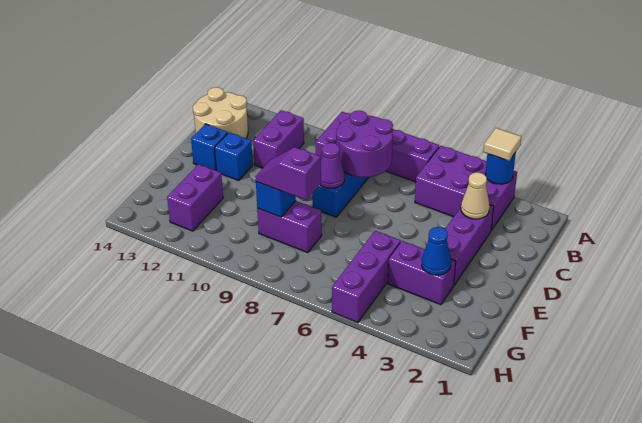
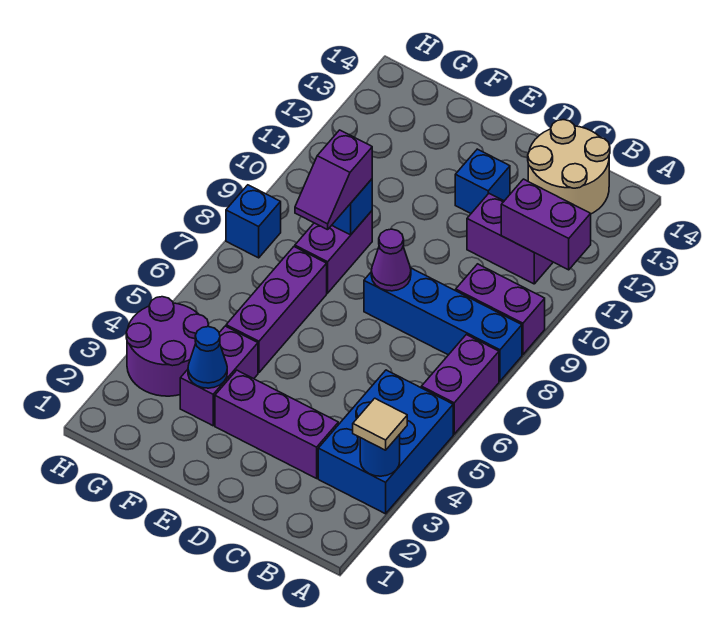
purple brick A3:B5 level 1 -> blue brick A3:B5 level 1
purple round brick B7:C8 level 2 -> purple round brick G3:H4 level 1
tan cone C3 level 2 -> none
blue brick D13 level 1 -> blue brick H8 level 1
purple brick F5:H5 level 1 -> purple brick F5:F7 level 1
purple slope F8:F9 level 3 top 8 -> purple slope F8:F9 level 3 top 9
purple brick F12:G12 level 1 -> purple brick A11:B11 level 2

